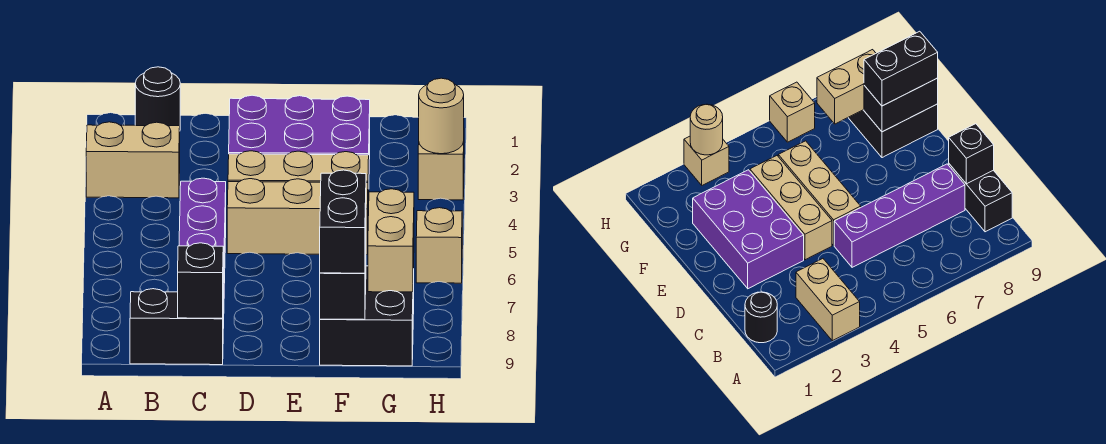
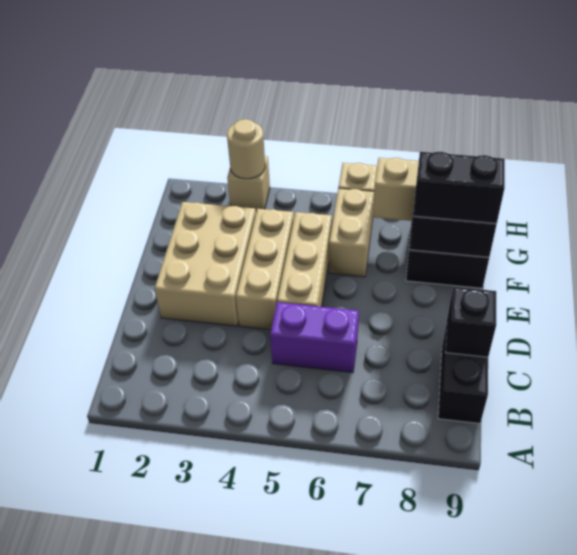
tan brick A3:B3 level 1 -> tan brick F6:G6 level 1
black round brick B1 level 1 -> none
purple brick C5:C8 level 1 -> purple brick C5:C6 level 1
purple brick D2:F3 level 1 -> tan brick D2:F3 level 1

